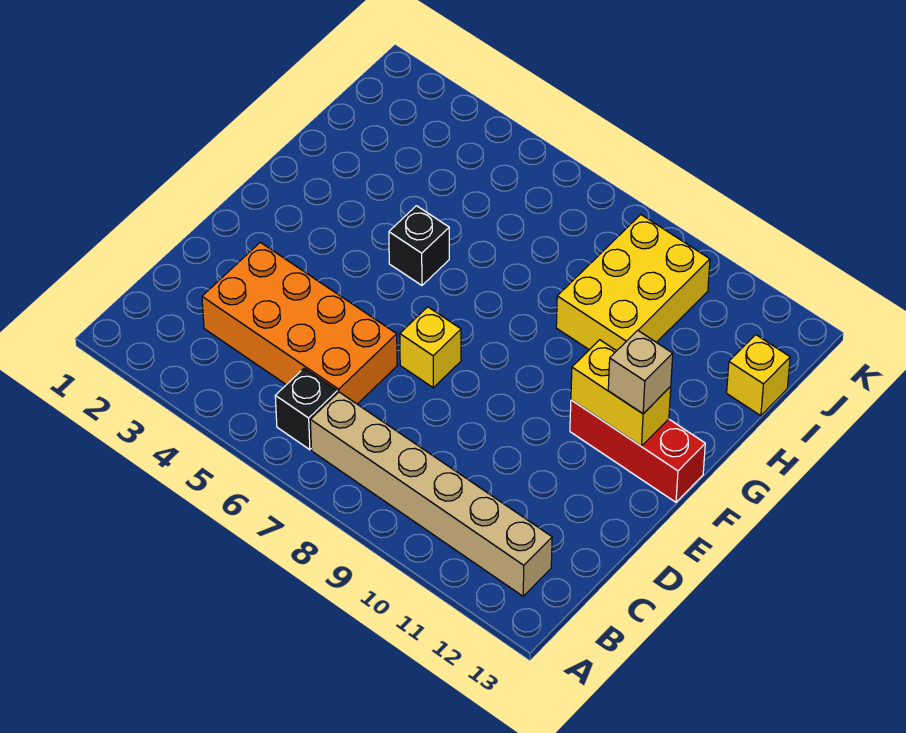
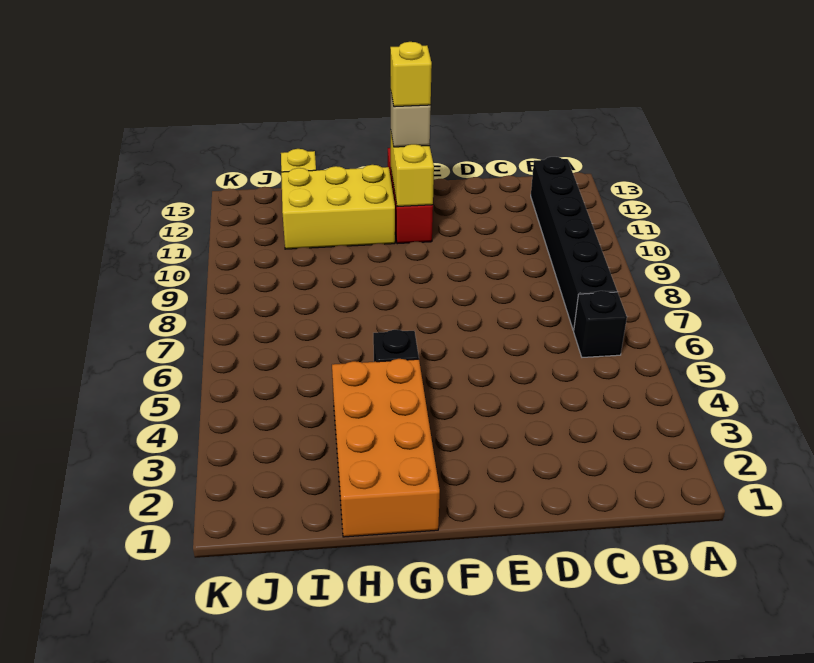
tan brick B7:B12 level 1 -> black brick B7:B12 level 1
orange brick C3:D6 level 1 -> orange brick G1:H4 level 1
yellow brick E7 level 1 -> yellow brick F12 level 4
yellow brick H9:J10 level 1 -> yellow brick G11:I12 level 1

